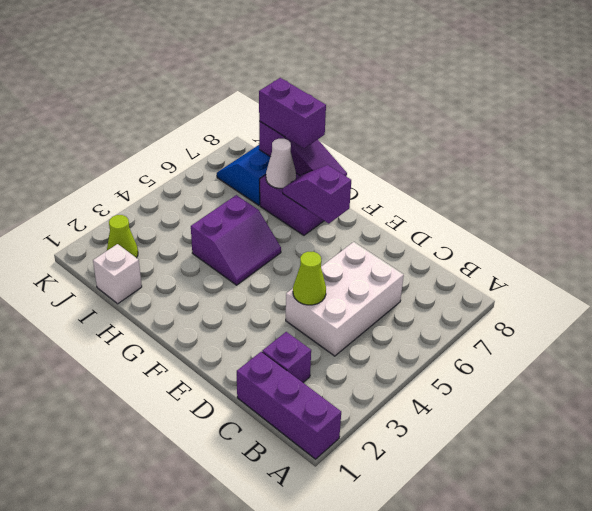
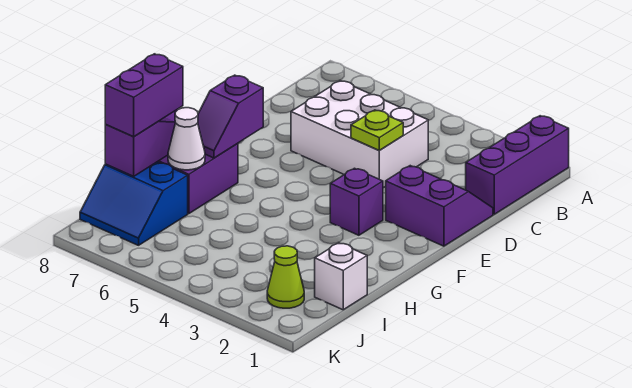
purple brick C2 level 1 -> purple brick F3 level 1
lime cone D4 level 2 -> lime plate D4 level 2
purple slope G4:H5 level 1 top H -> purple slope D1:E2 level 1 top E

